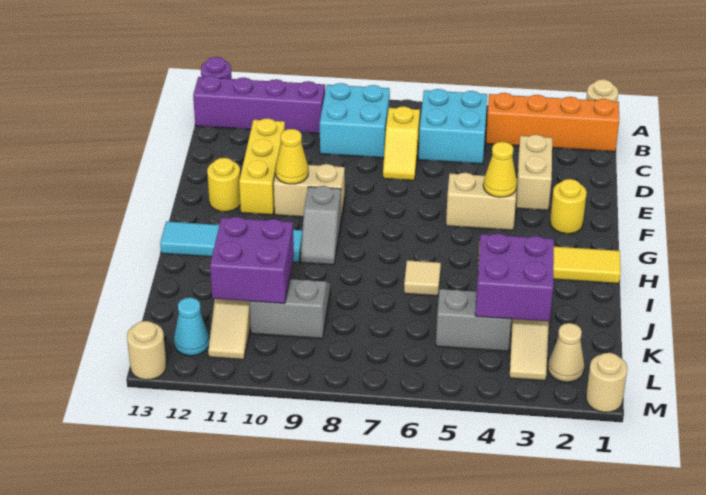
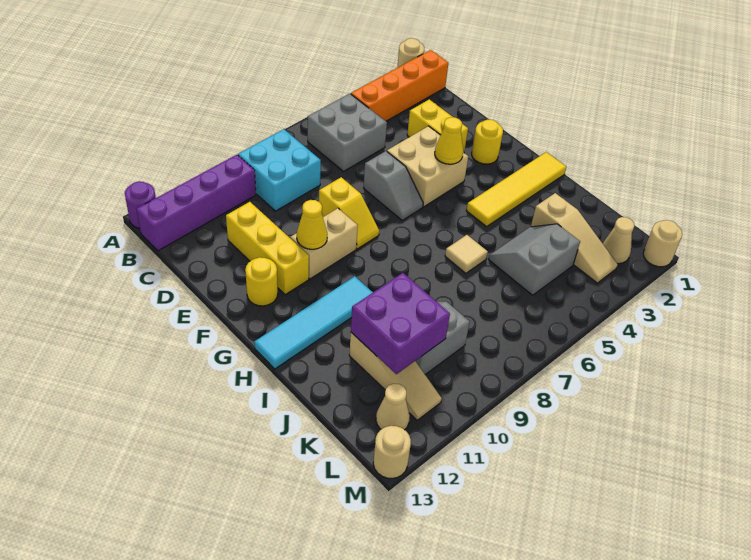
cyan brick B5:C6 level 1 -> grey brick B5:C6 level 1
yellow slope C7:D7 level 1 top C -> yellow slope E8:F8 level 1 top E
tan brick D3:E3 level 1 -> yellow brick D3:E3 level 1
tan brick F4:F5 level 1 -> tan brick E4:F5 level 1
grey slope G9:H9 level 1 top G -> grey slope E6:F6 level 1 top E
purple brick J3:K4 level 2 -> none
cyan cone L12 level 1 -> tan cone L12 level 1

